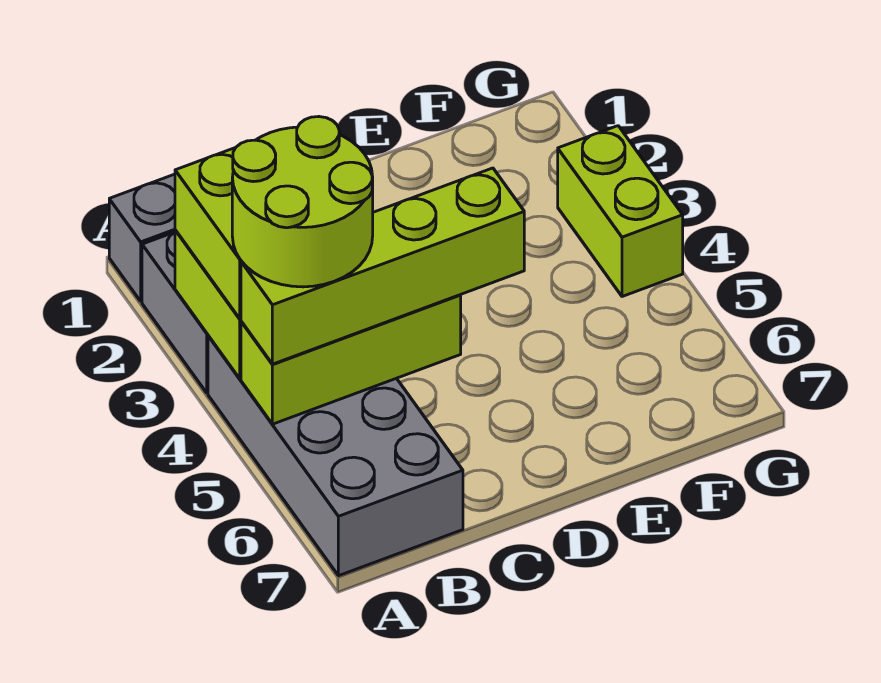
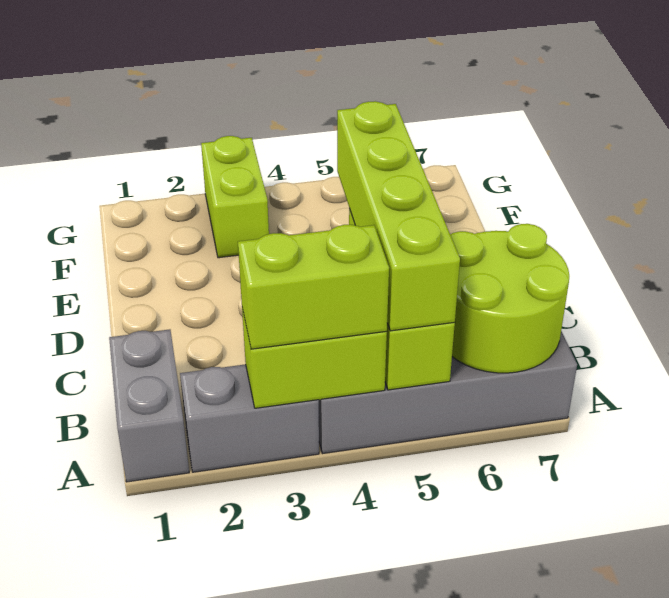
lime round brick A4:B5 level 4 -> lime round brick A6:B7 level 2
lime brick G3:G4 level 1 -> lime brick F3:G3 level 1

